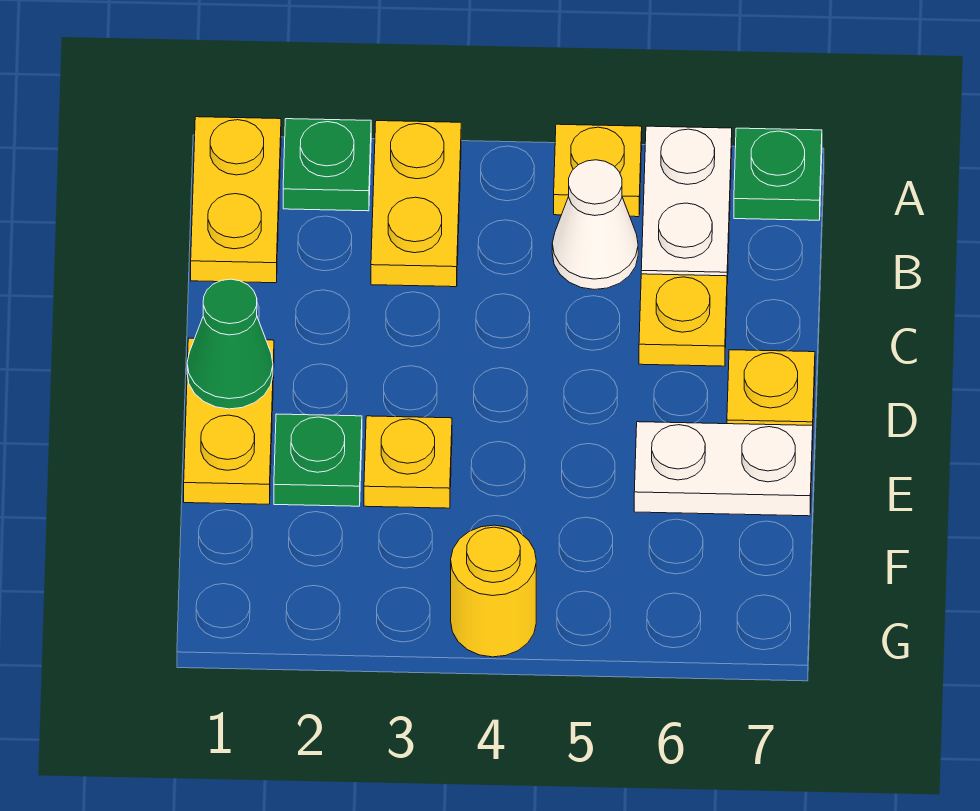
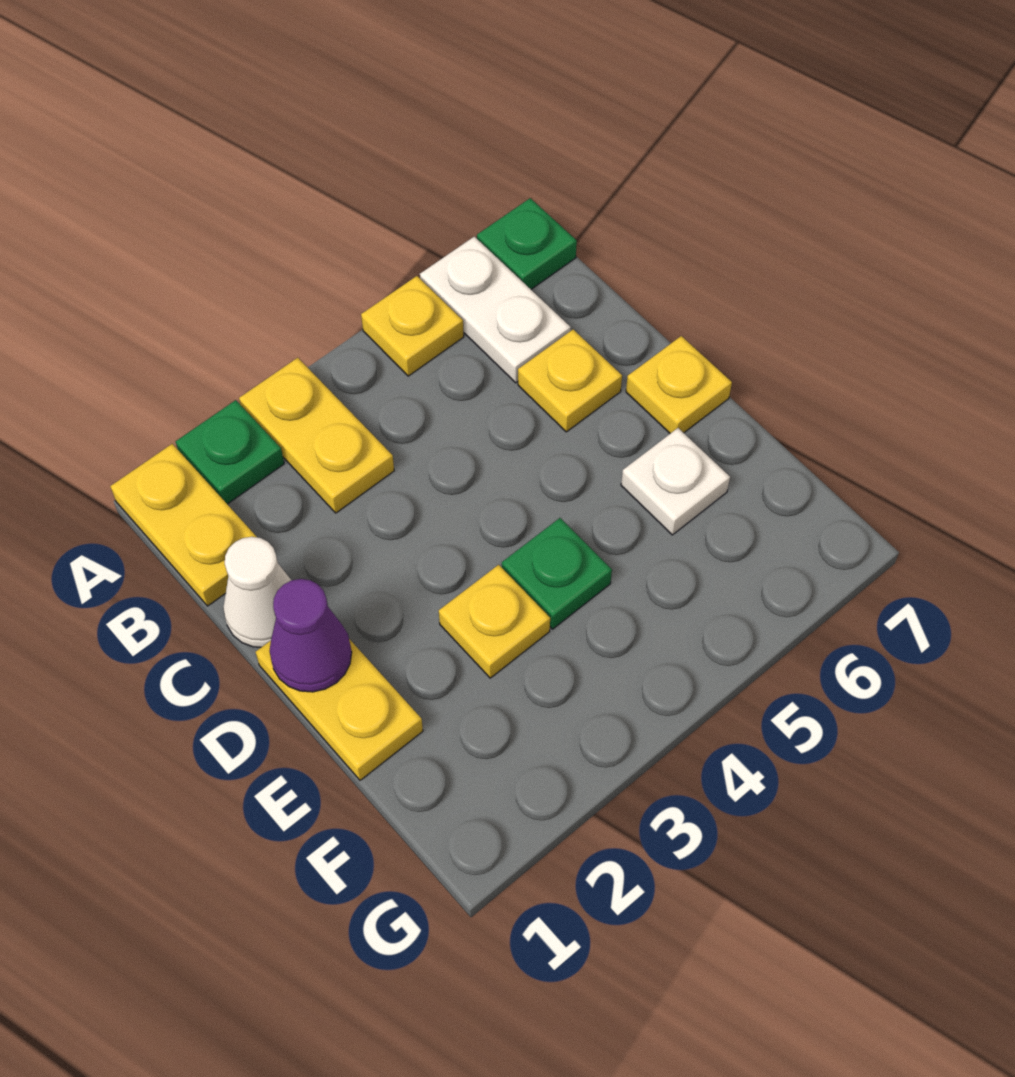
white cone B5 level 1 -> white cone C1 level 1
green cone D1 level 2 -> purple cone D1 level 2
green plate E2 level 1 -> green plate E4 level 1
white plate E6:E7 level 1 -> white plate E6 level 1
yellow round brick G4 level 1 -> none

